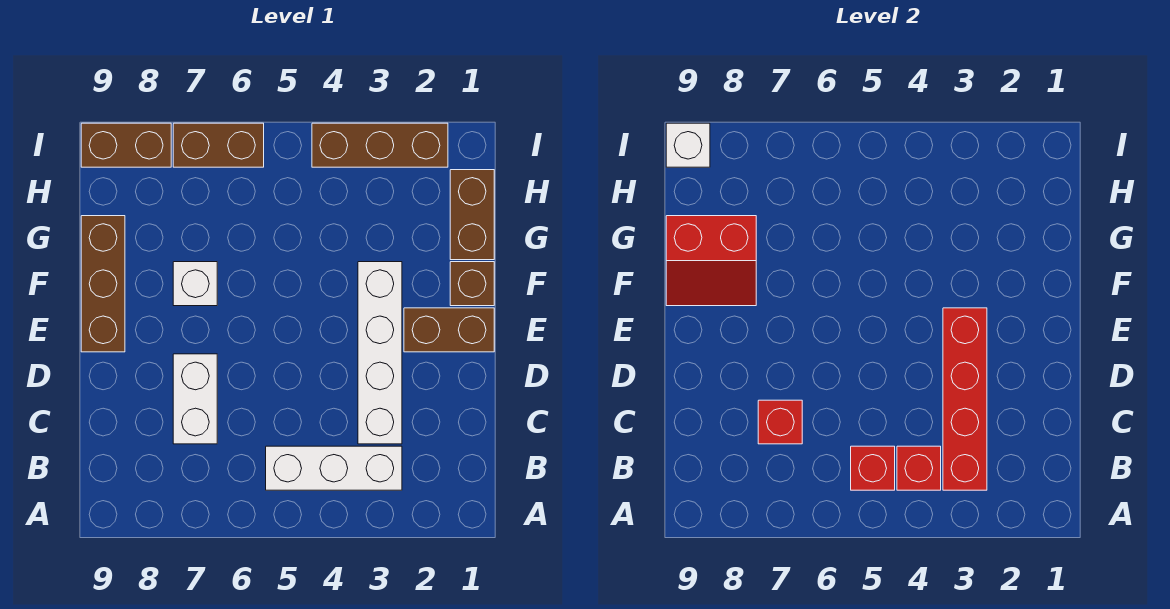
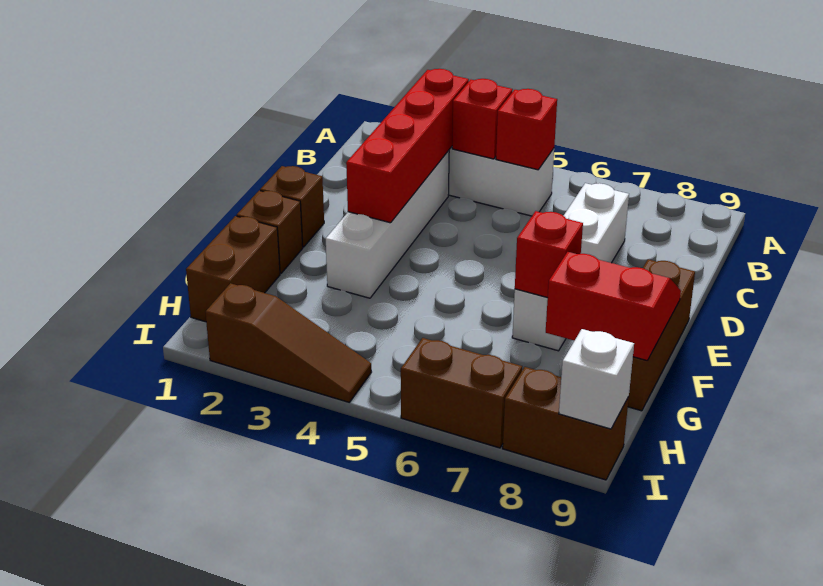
red brick C7 level 2 -> red brick F7 level 2
brown brick E1:E2 level 1 -> brown brick E1 level 1
brown brick I2:I4 level 1 -> brown slope I2:I4 level 1 top 2

